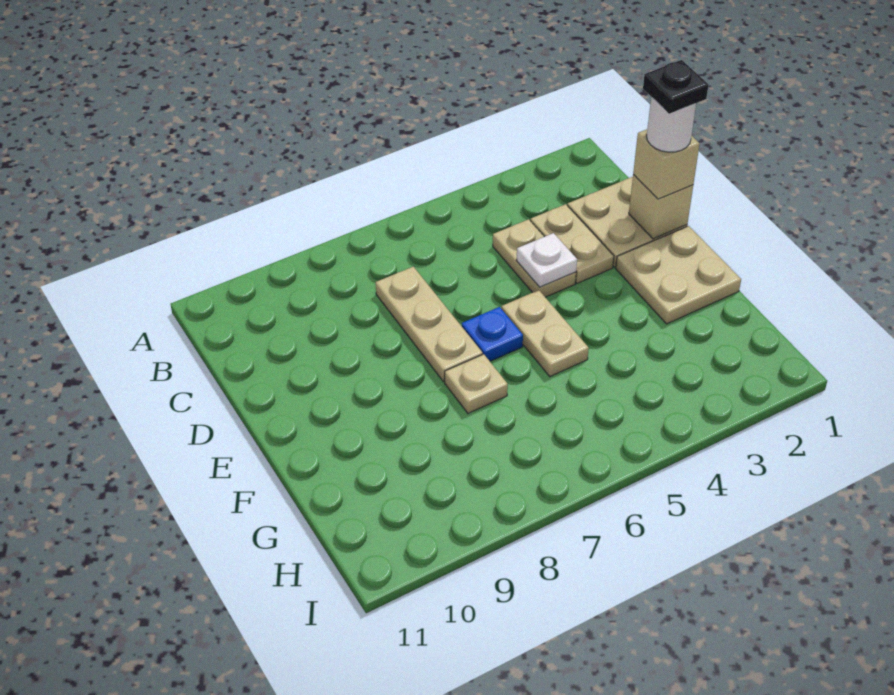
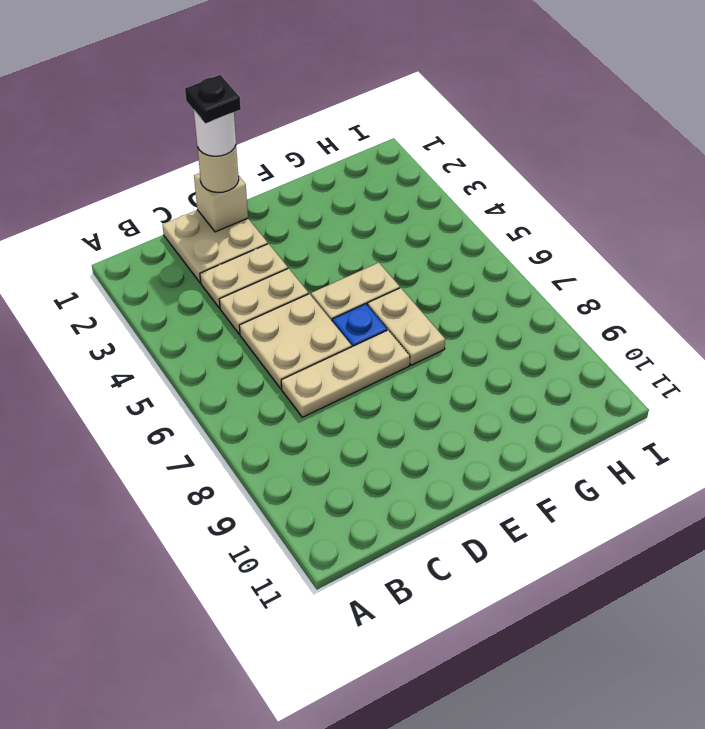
tan brick D1 level 3 -> tan round brick D1 level 3
white plate D4 level 2 -> none
tan plate E1:F2 level 1 -> tan plate C5:D6 level 1
tan plate F7 level 1 -> tan plate F6:F7 level 1

